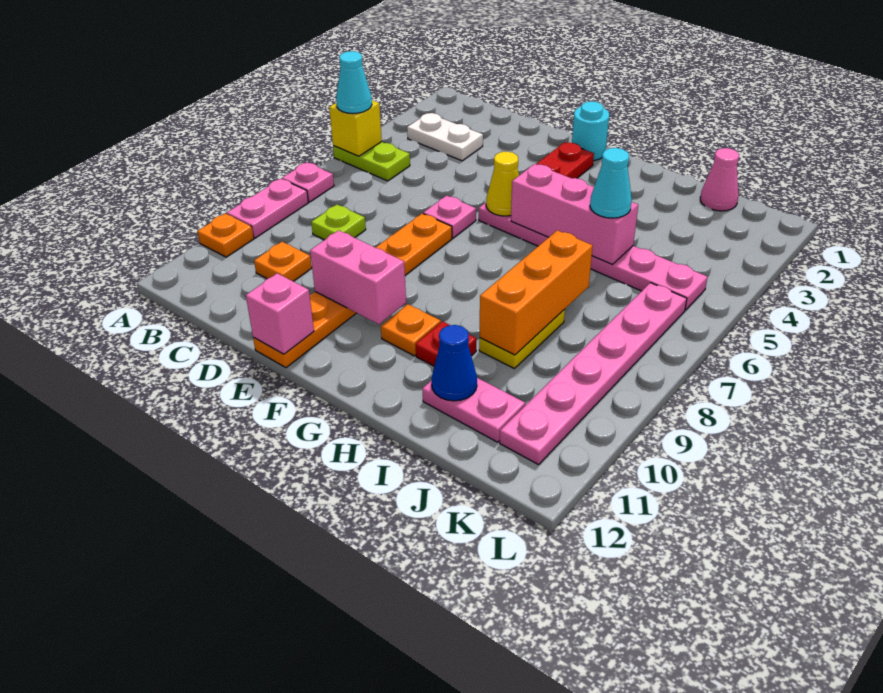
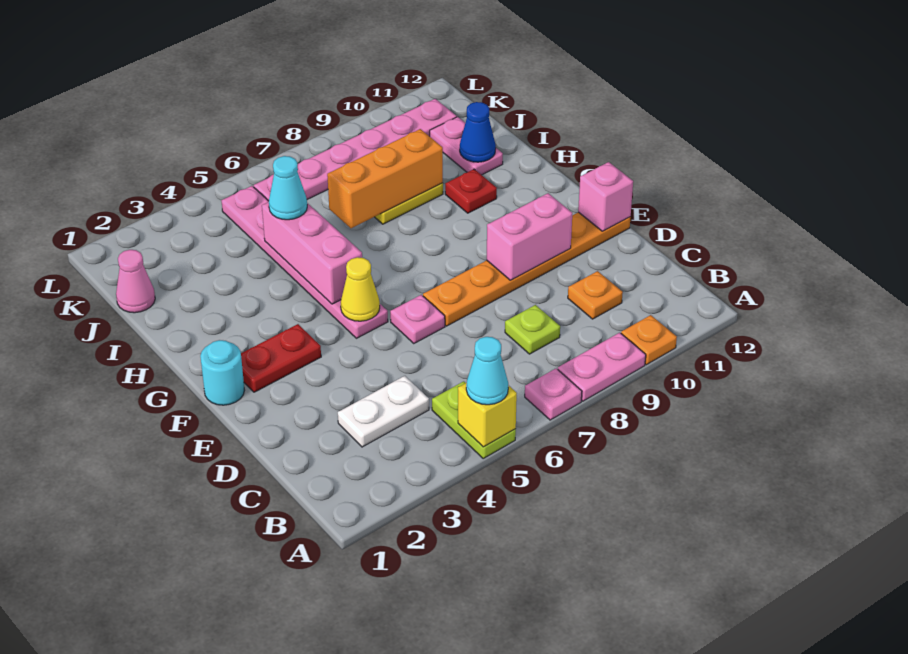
white plate B3:C3 level 1 -> white plate C3:C4 level 1
pink brick E10:F10 level 2 -> pink brick E9:E10 level 2
orange plate G10 level 1 -> none

